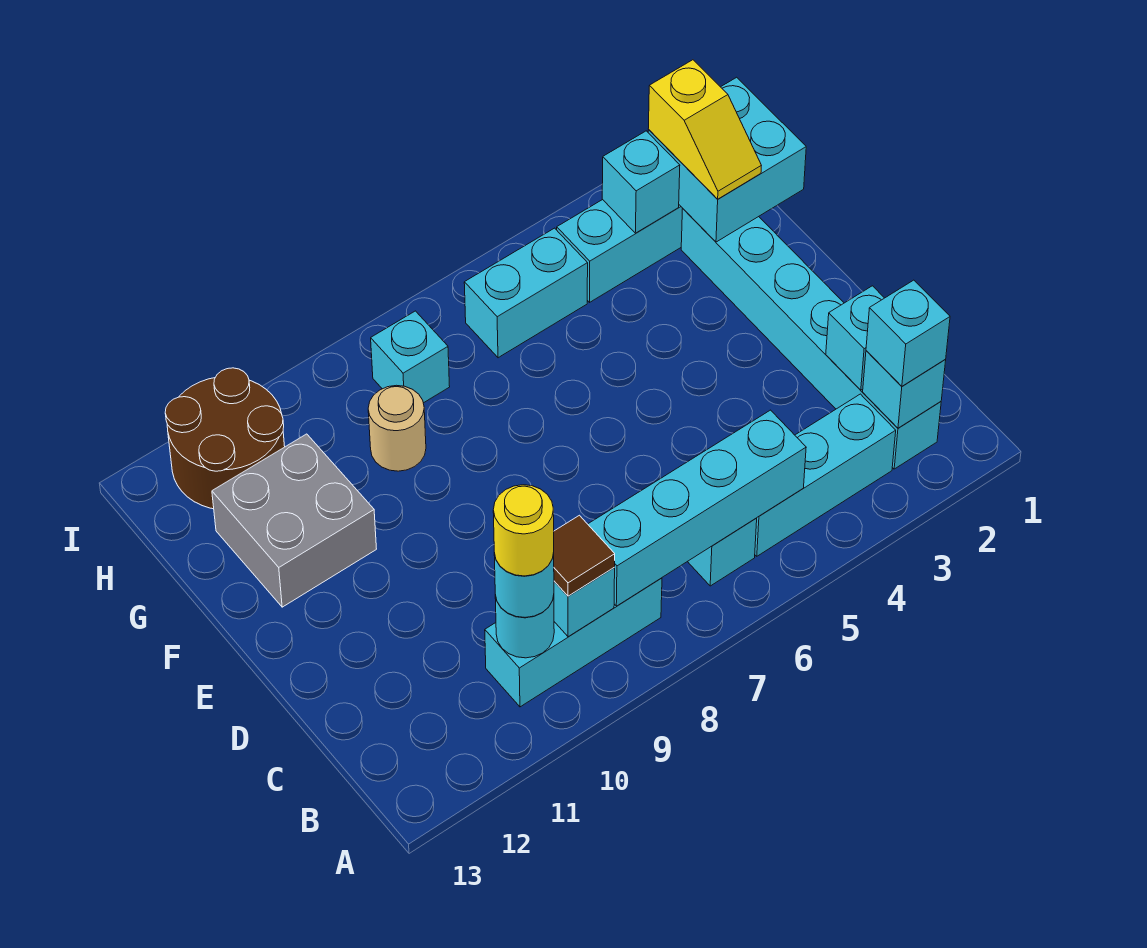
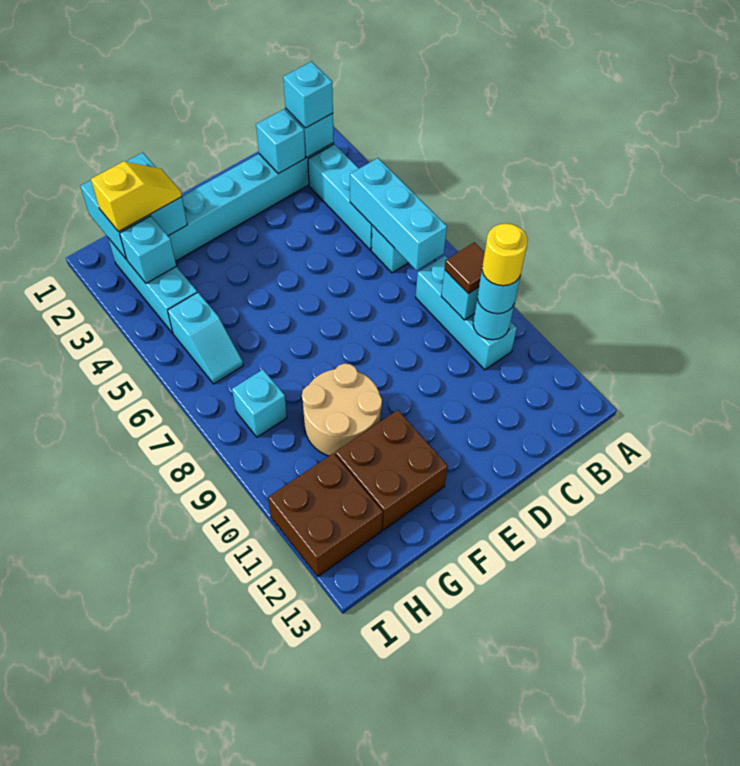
cyan brick B5:B8 level 2 -> cyan brick B5:B7 level 2
grey brick F11:G12 level 1 -> brown brick F11:G12 level 1
tan round brick G9 level 1 -> tan round brick F9:G10 level 1
cyan brick H5:H6 level 1 -> cyan slope H5:H6 level 1 top 5
brown round brick H11:I12 level 1 -> brown brick H11:I12 level 1

